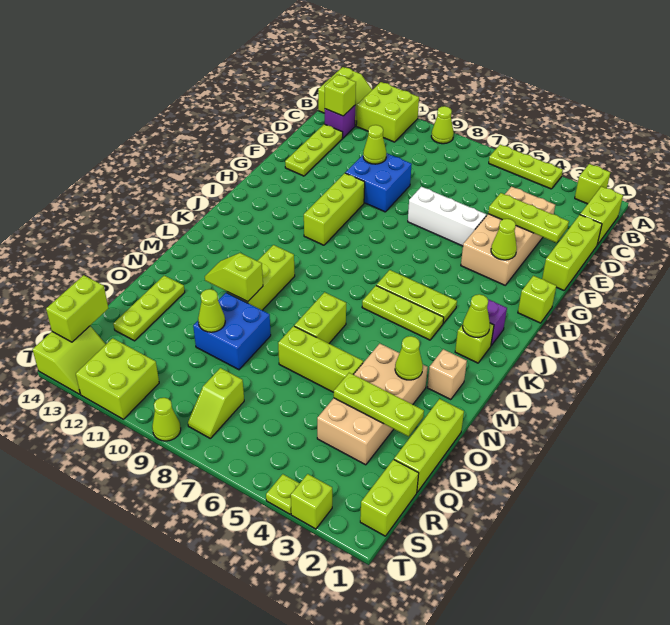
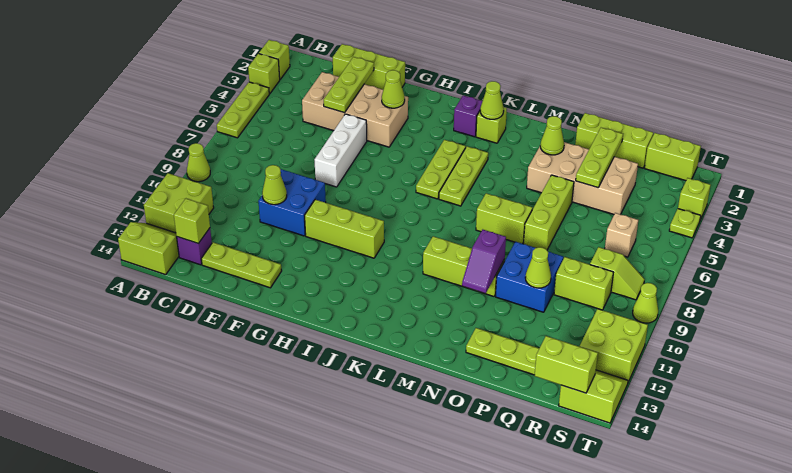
lime brick B1:C1 level 1 -> lime brick Q9:R9 level 1
lime brick H1 level 1 -> lime brick A3 level 1
tan brick M2 level 1 -> tan brick R6 level 1
lime slope N10:N11 level 2 top 10 -> purple slope N10:N11 level 2 top 10

